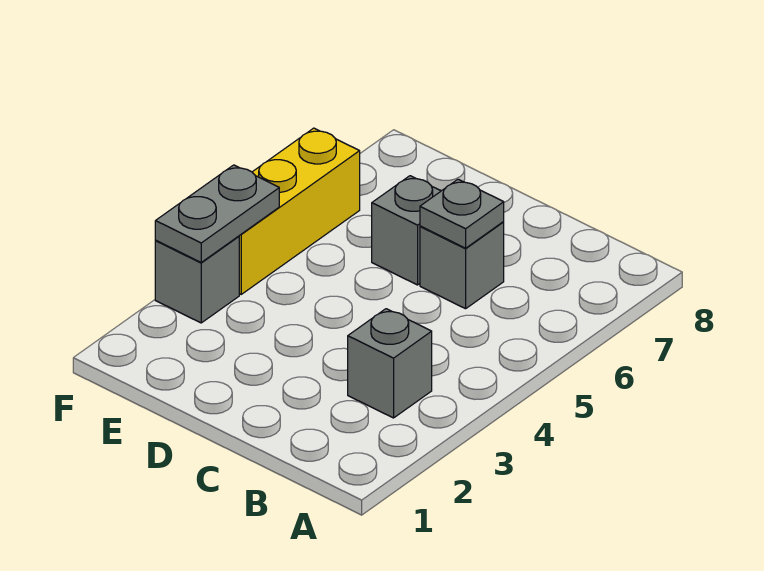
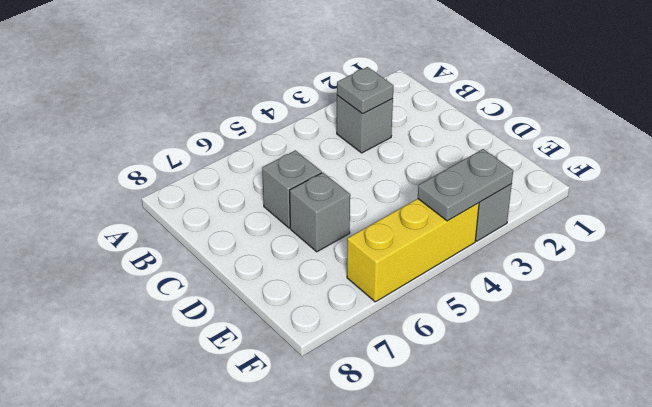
grey plate C6 level 2 -> grey plate B3 level 2

